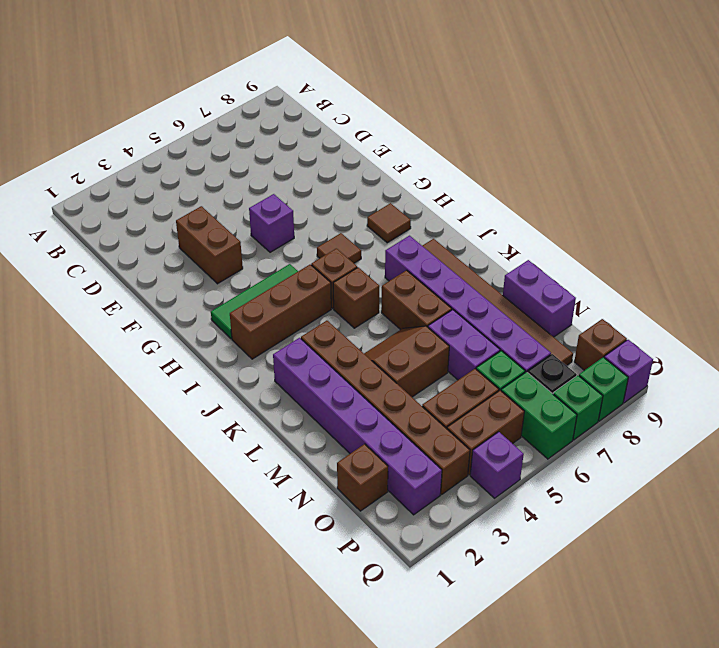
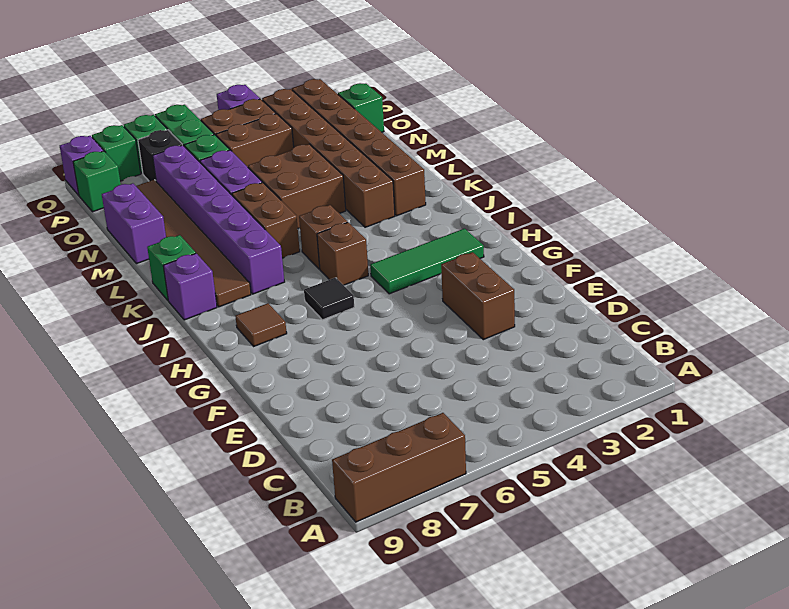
purple brick F5 level 1 -> purple brick J9 level 1
brown tile H6 level 1 -> black tile H6 level 1
brown brick I2:I4 level 1 -> brown brick A7:A9 level 1
purple brick K2:P2 level 1 -> brown brick K2:P2 level 1
none -> green brick K9 level 1
brown slope L4:M5 level 1 top M -> brown brick L4:M5 level 1
brown brick O1 level 1 -> green brick O1 level 1
brown brick P9 level 1 -> green brick P9 level 1

